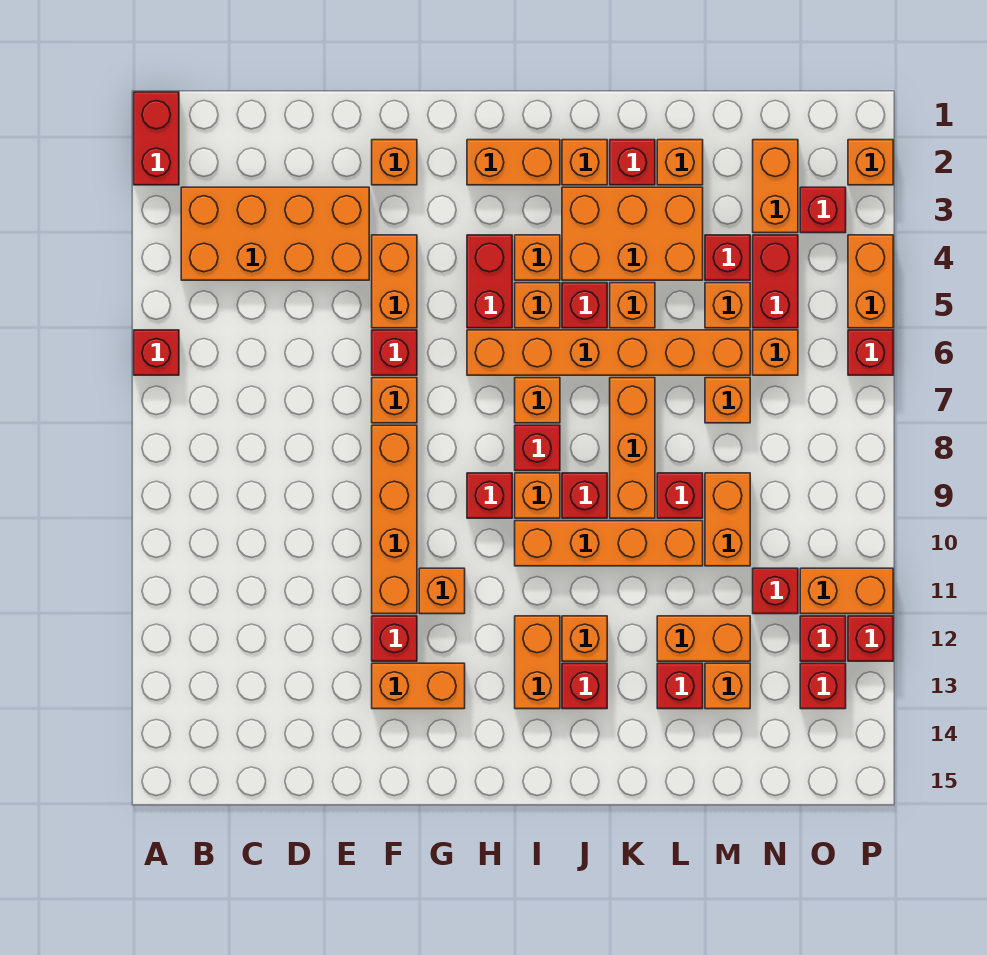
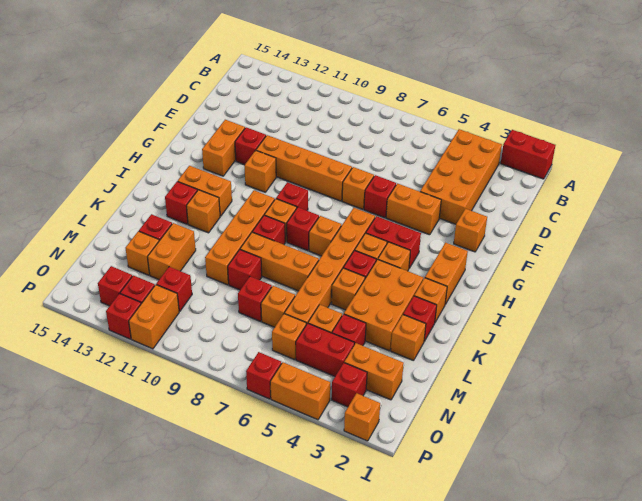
red brick A6 level 1 -> red brick M8 level 1
orange brick M9:M10 level 1 -> none

